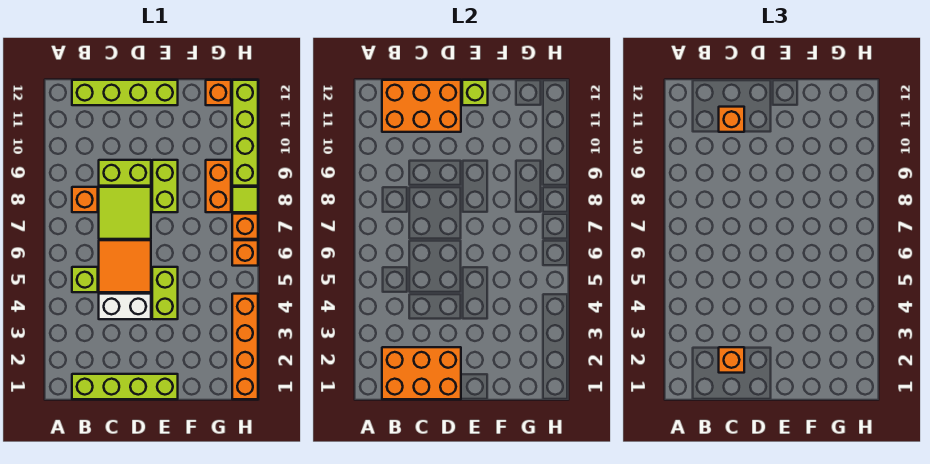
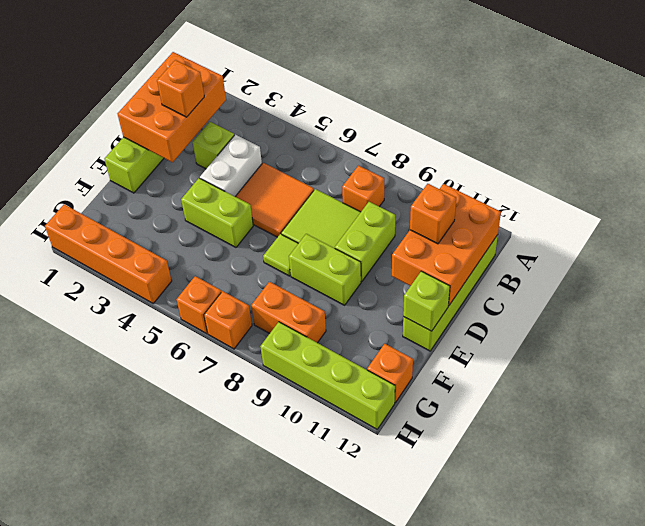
lime brick B5 level 1 -> lime brick C3 level 1
lime tile H8 level 1 -> lime tile E7 level 1

